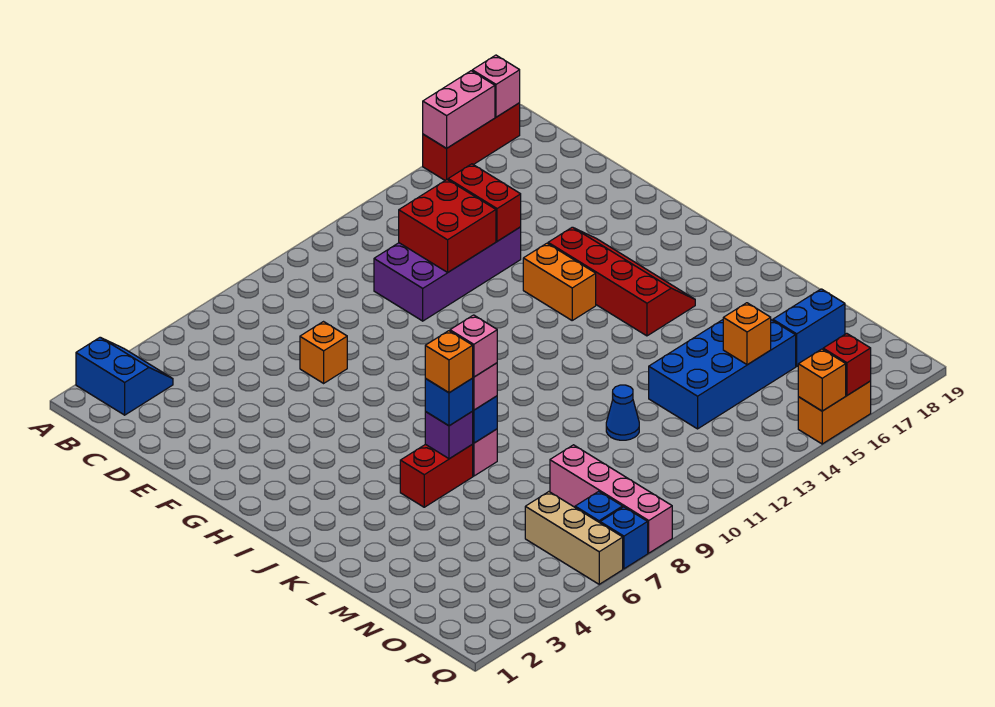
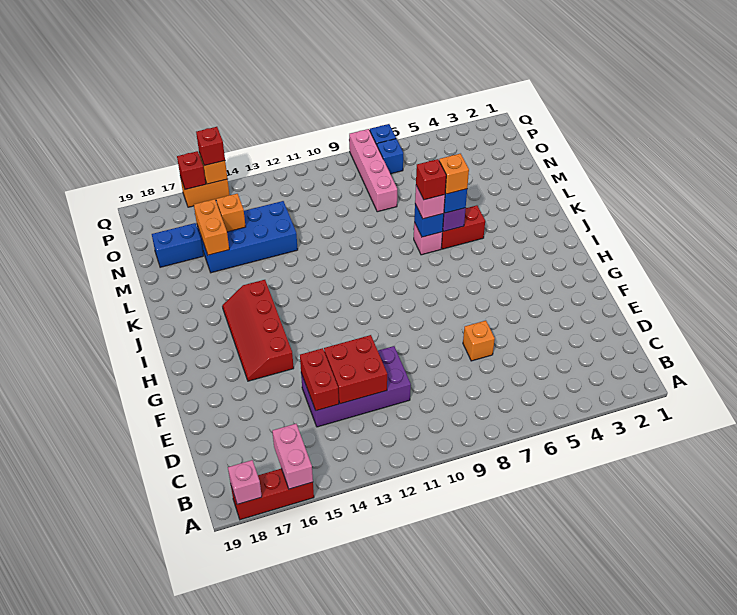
blue slope A2:B3 level 1 top 2 -> none
pink brick A16:A17 level 2 -> pink brick A16:B16 level 2
orange brick G14:H14 level 1 -> orange brick M16:N16 level 2
pink brick K7 level 4 -> red brick K7 level 4
blue cone M11 level 1 -> none
tan brick O6:Q6 level 1 -> none
none -> red brick Q15 level 3

